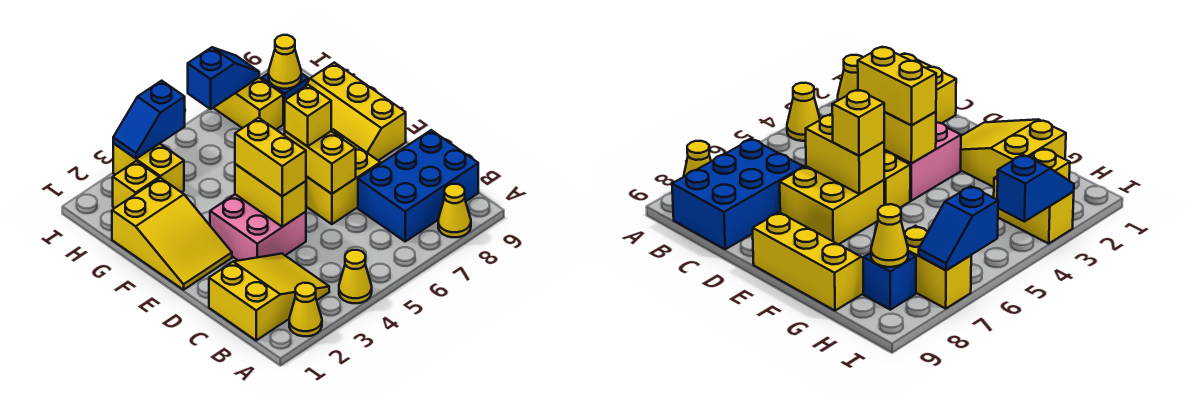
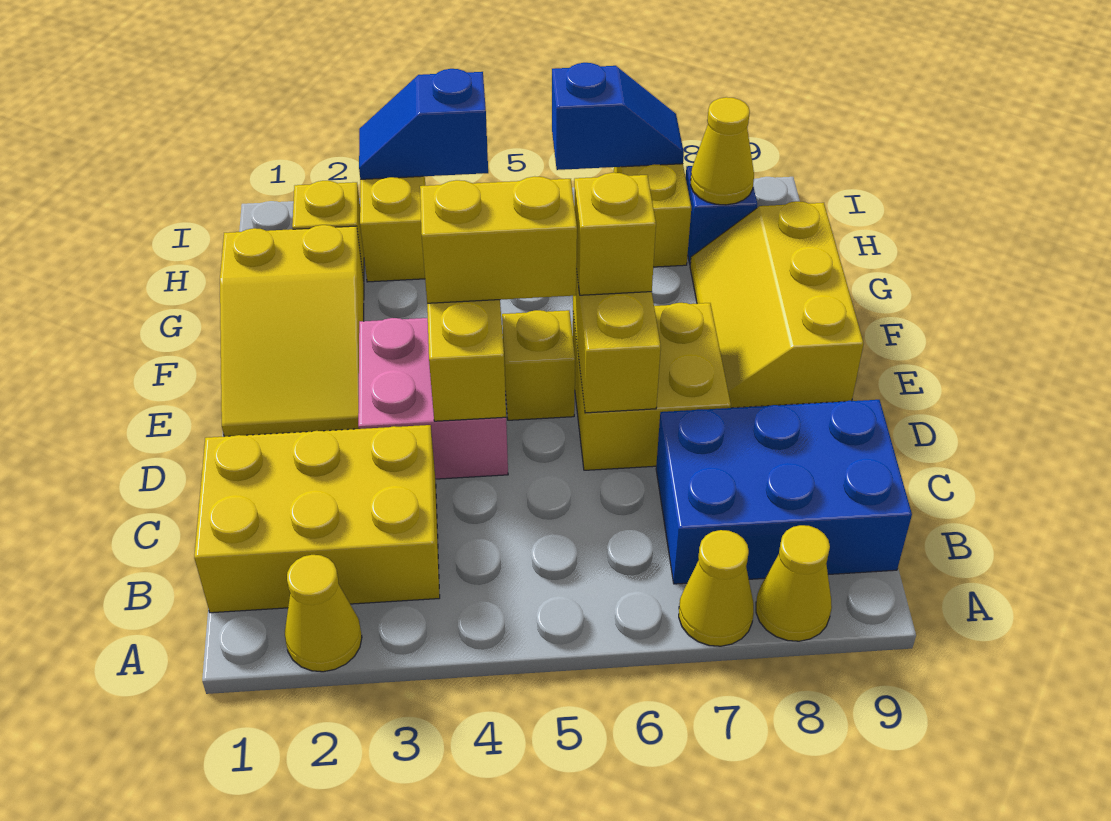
yellow cone A4 level 1 -> yellow cone A7 level 1
yellow slope B1:C3 level 1 top 1 -> yellow brick B1:C3 level 1
yellow brick D4:E4 level 3 -> yellow brick E4:E5 level 3

